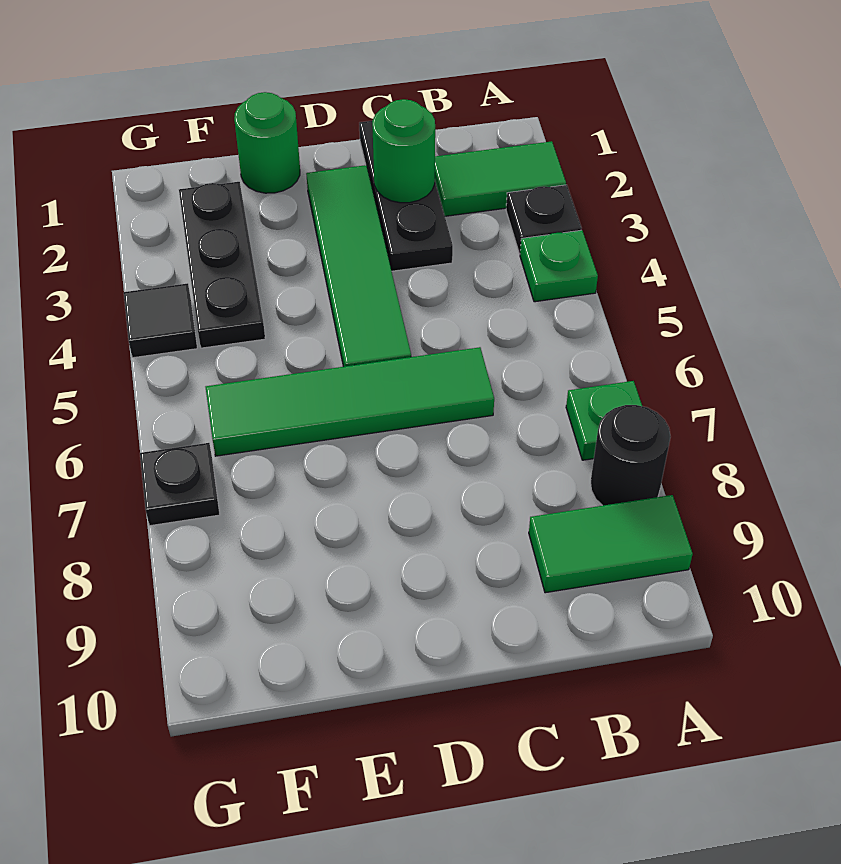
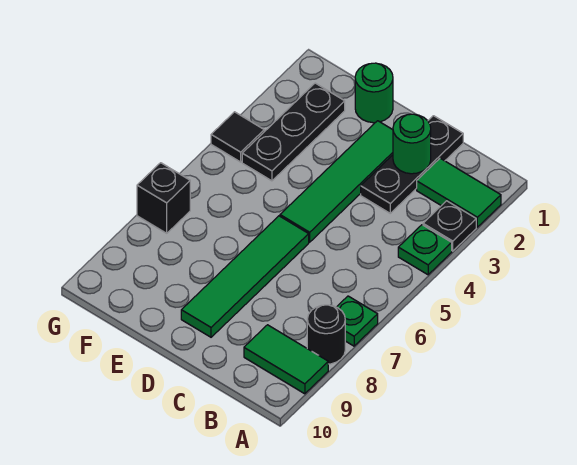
green tile C6:F6 level 1 -> green tile D6:D9 level 1
black plate G7 level 1 -> black brick G7 level 1

